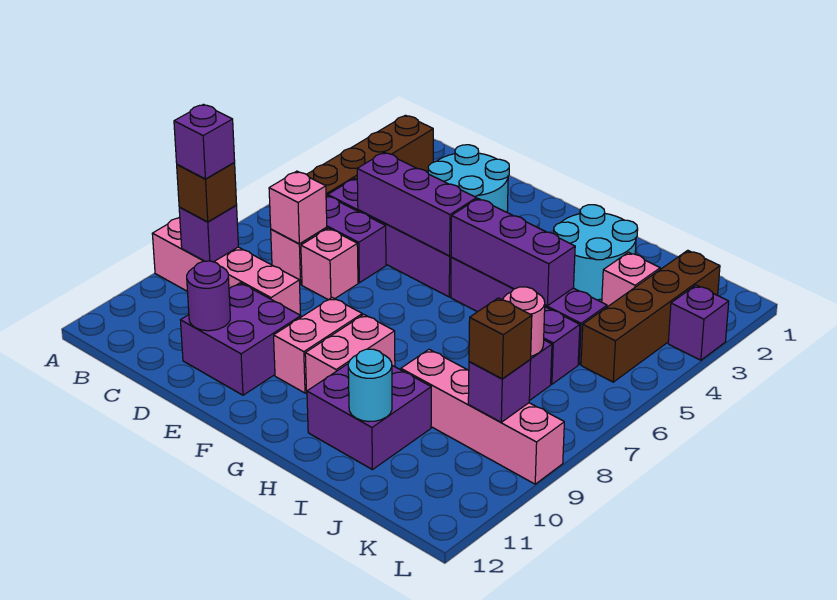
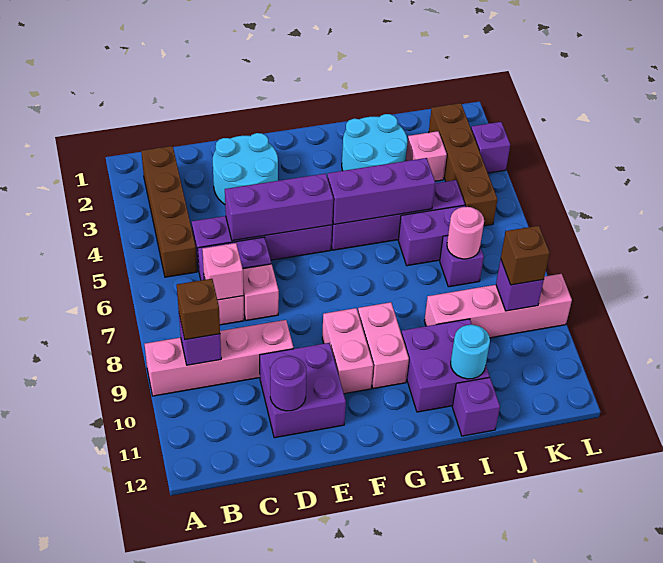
purple brick B9 level 4 -> purple brick I12 level 1

